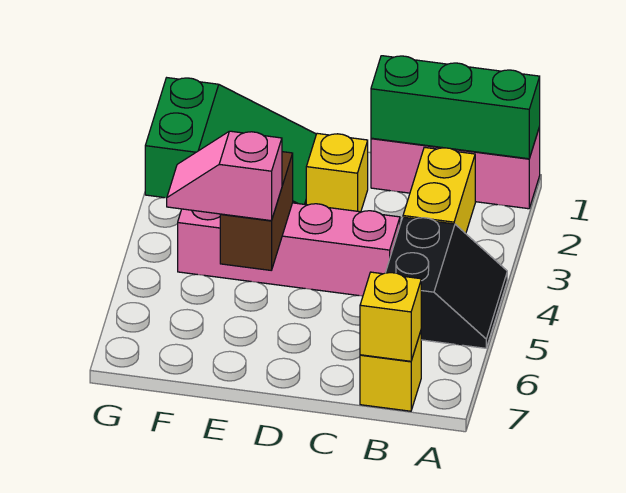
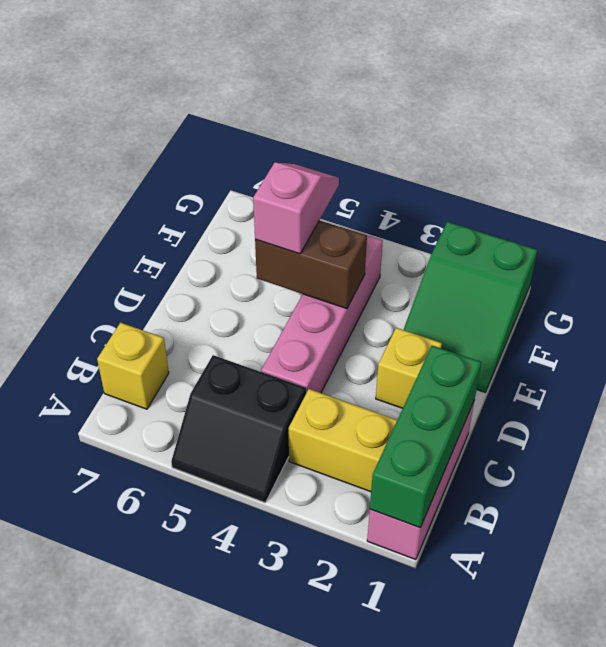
yellow brick B7 level 2 -> none

